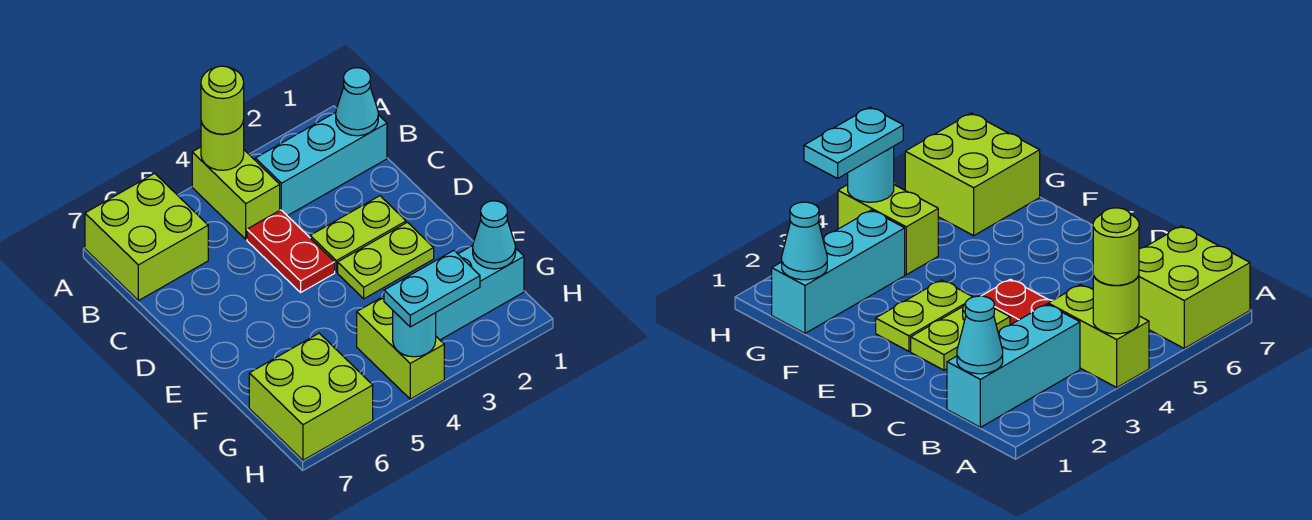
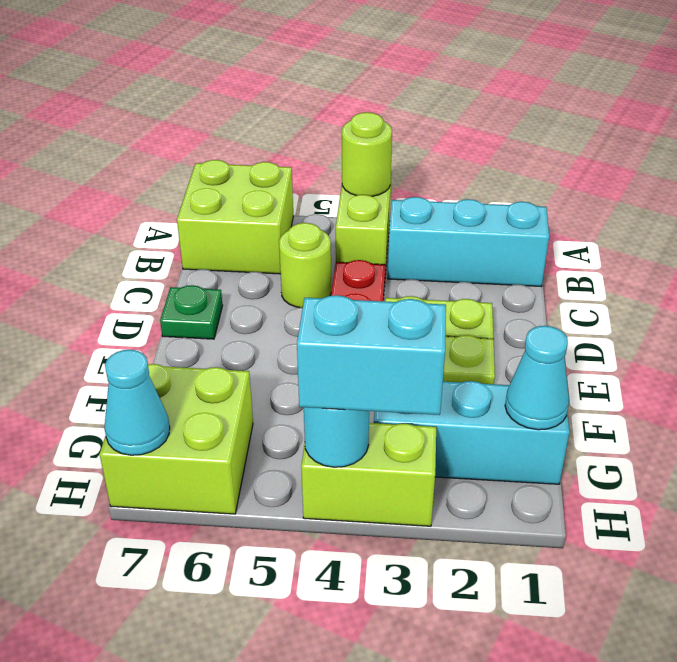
lime round brick A4 level 3 -> lime round brick C5 level 1
cyan cone B1 level 2 -> cyan cone H7 level 2
none -> green plate D7 level 1
lime brick G4:H4 level 1 -> lime brick H3:H4 level 1
cyan plate H3:H4 level 3 -> cyan brick H3:H4 level 3

